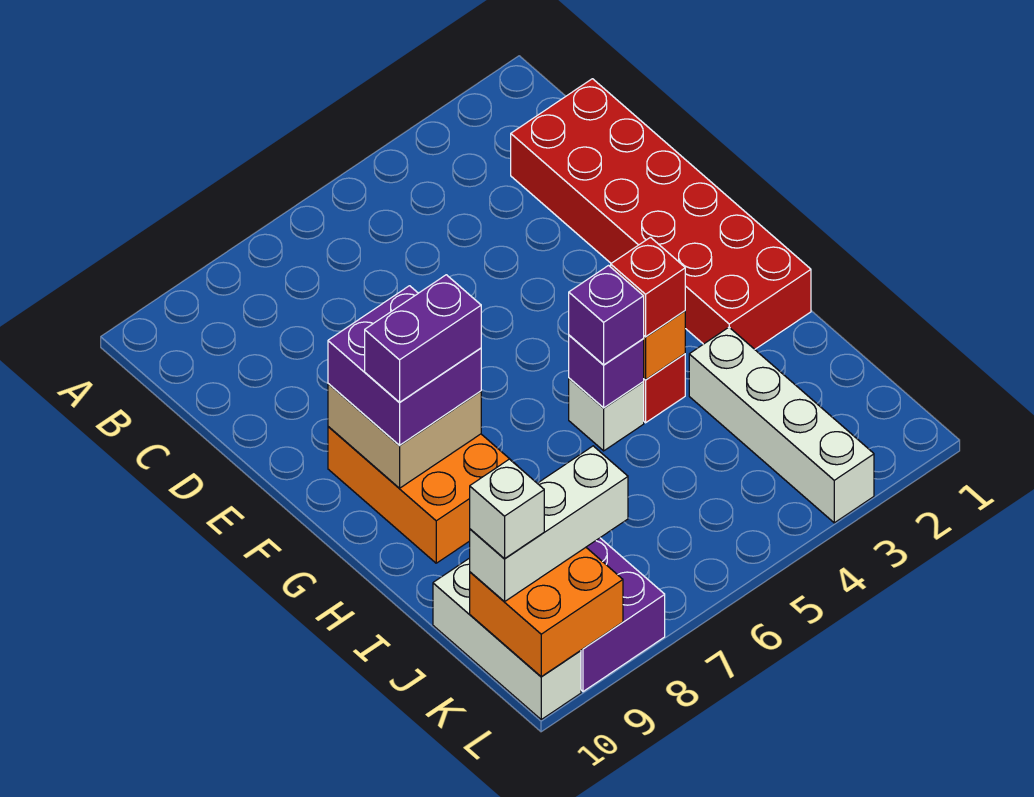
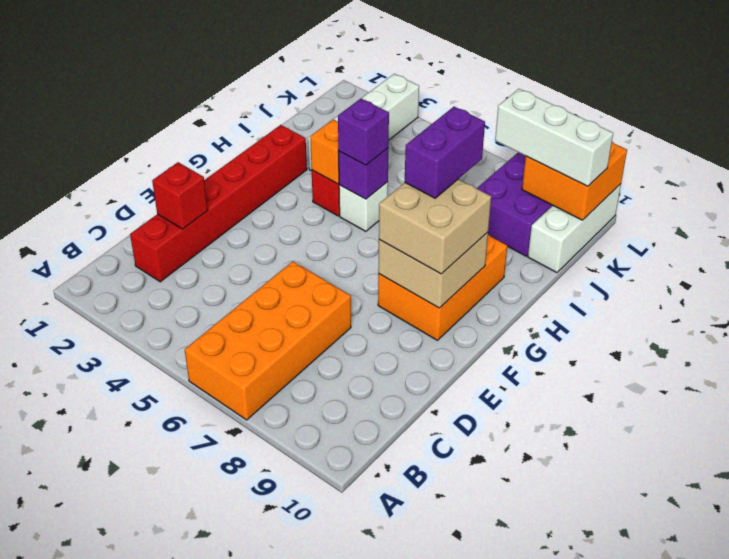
none -> orange brick A6:D7 level 1
red brick C1:H2 level 1 -> red brick C2:H2 level 1
purple brick F8:G9 level 3 -> tan brick F8:G9 level 3
purple brick G8:G9 level 4 -> purple brick G8:H8 level 4
red brick H4 level 3 -> red brick D2 level 2
white brick K10 level 4 -> none

